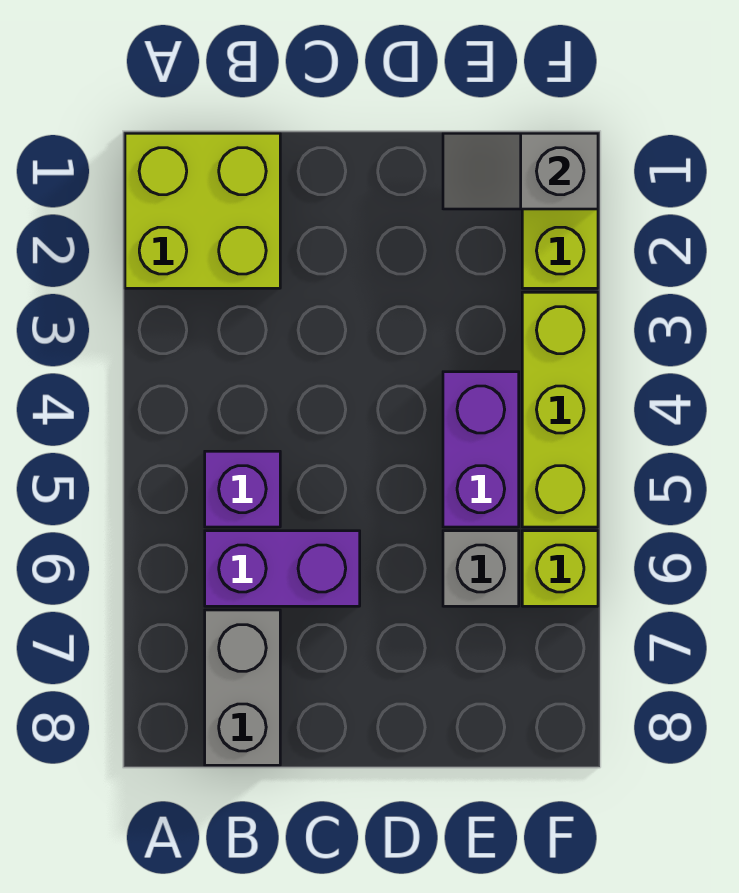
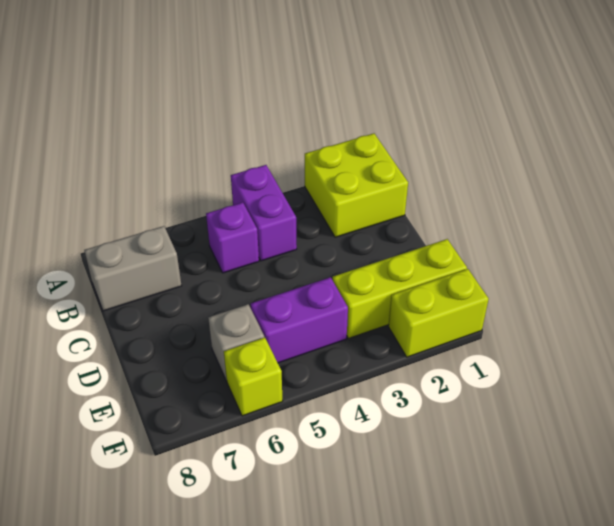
purple brick B6:C6 level 1 -> purple brick A4:B4 level 1
grey slope E1:F1 level 2 top F -> none
lime brick F3:F5 level 1 -> lime brick E1:E3 level 1

